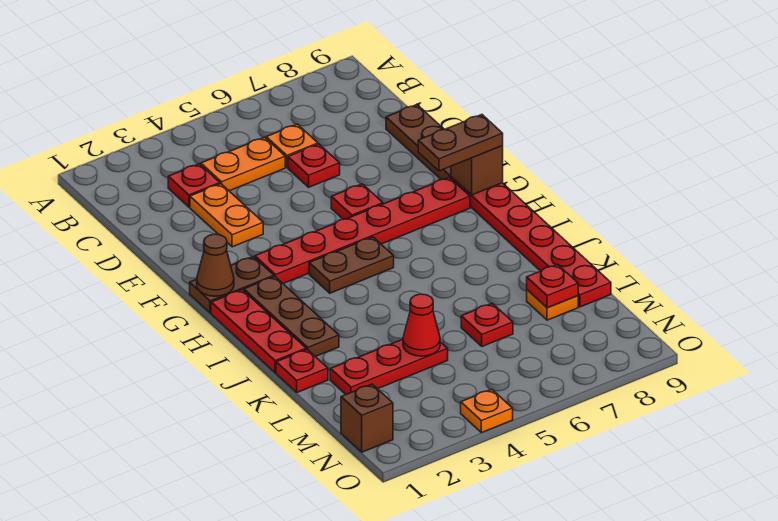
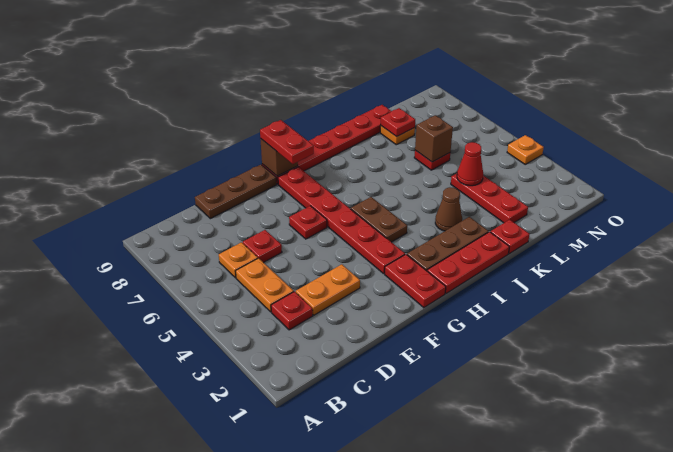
brown plate G1:G2 level 1 -> red plate G1:G2 level 1
brown cone G1 level 2 -> brown cone J3 level 1
brown plate G8:G9 level 3 -> red plate G8:G9 level 3
brown brick N1 level 1 -> brown brick L6 level 2

